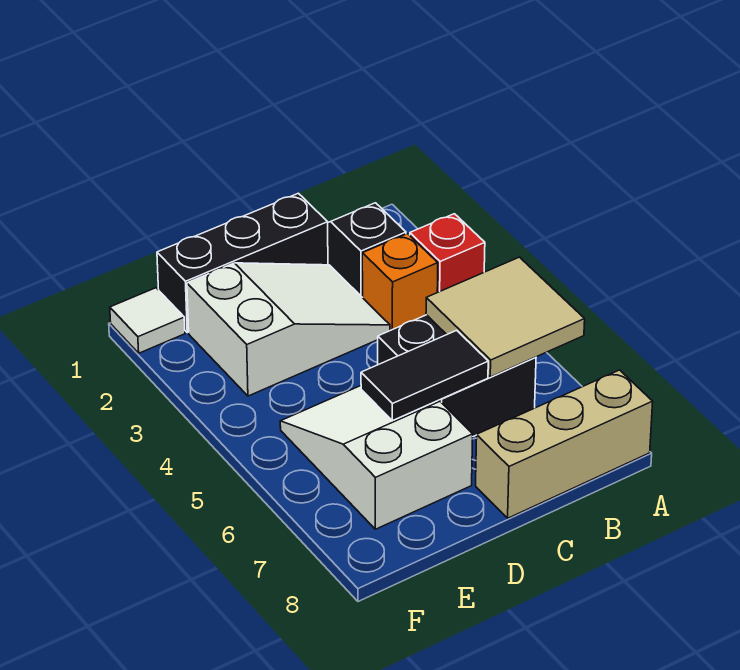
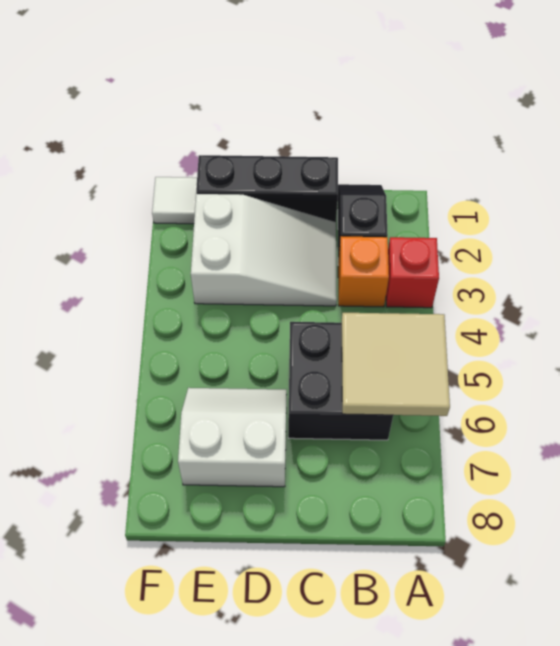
tan brick A8:C8 level 1 -> none
black tile C6:D6 level 2 -> none
white slope D5:E7 level 1 top 7 -> white slope D6:E7 level 1 top 7

